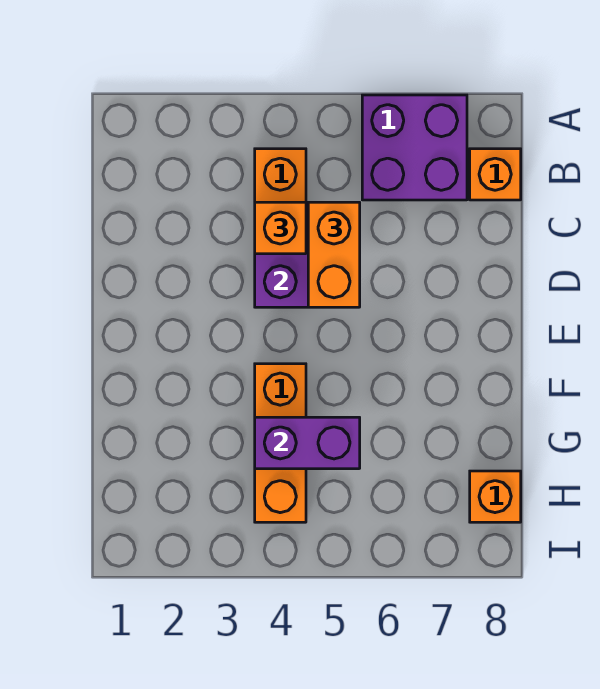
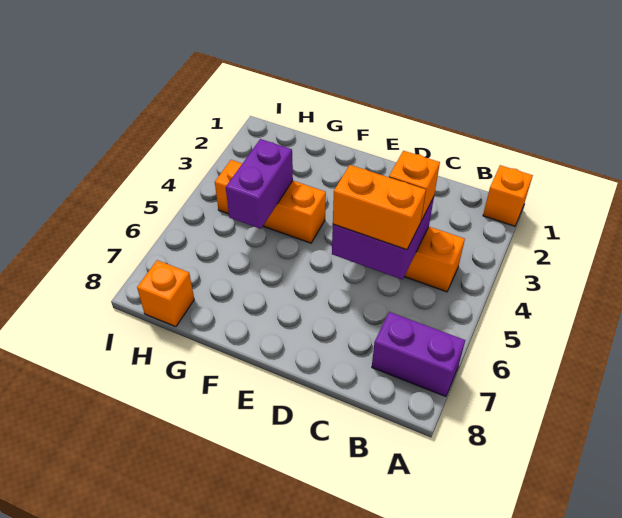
purple brick A6:B7 level 1 -> purple brick A7:B7 level 1
orange brick B8 level 1 -> orange brick A1 level 1

